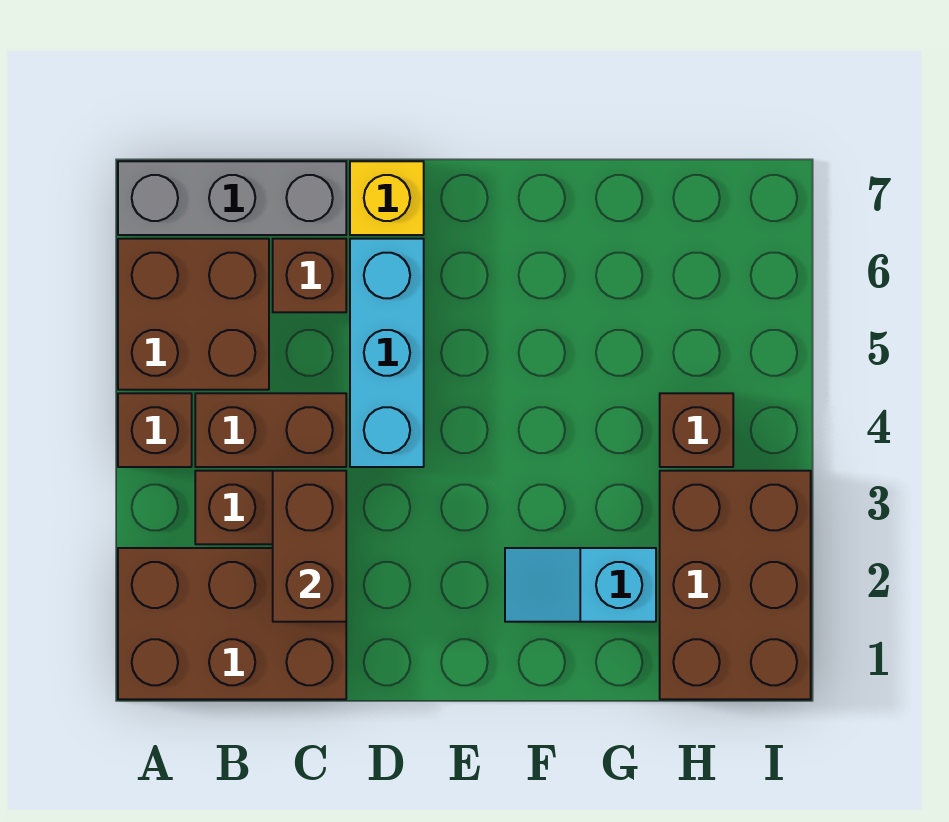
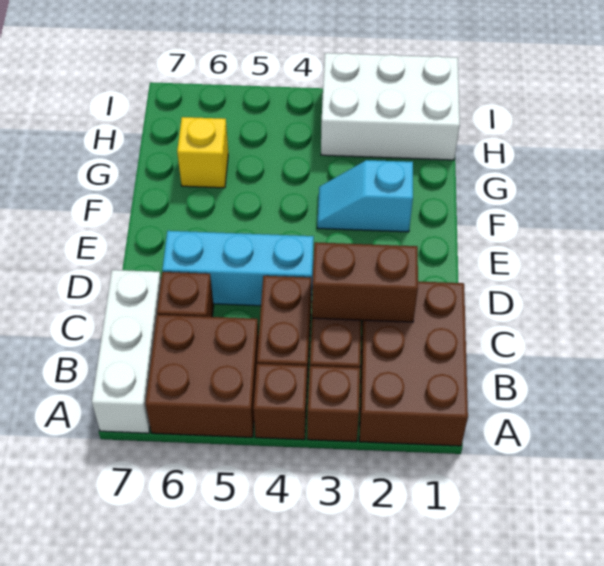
grey brick A7:C7 level 1 -> white brick A7:C7 level 1
yellow brick D7 level 1 -> yellow brick G6 level 1
cyan slope F2:G2 level 1 top G -> cyan slope F2:F3 level 1 top 2
brown brick H1:I3 level 1 -> white brick H1:I3 level 1
brown brick H4 level 1 -> brown brick A3 level 1

